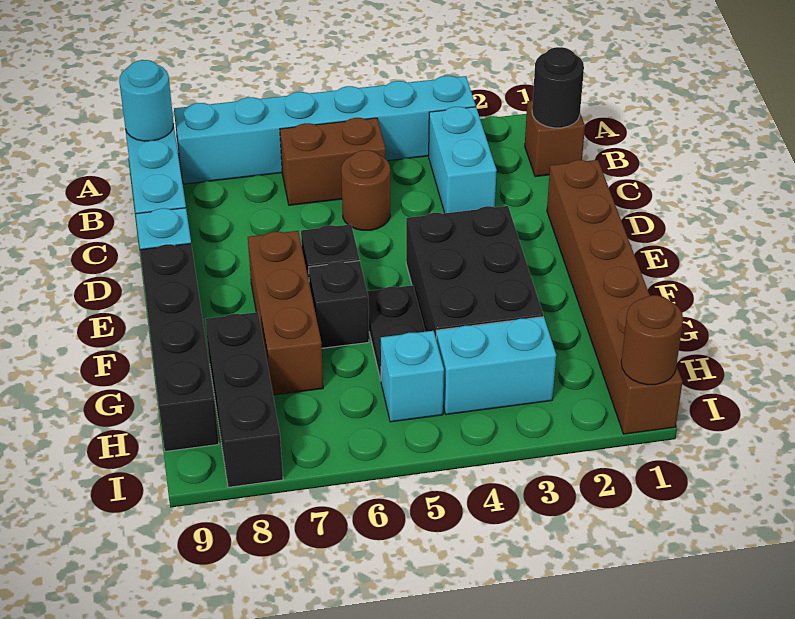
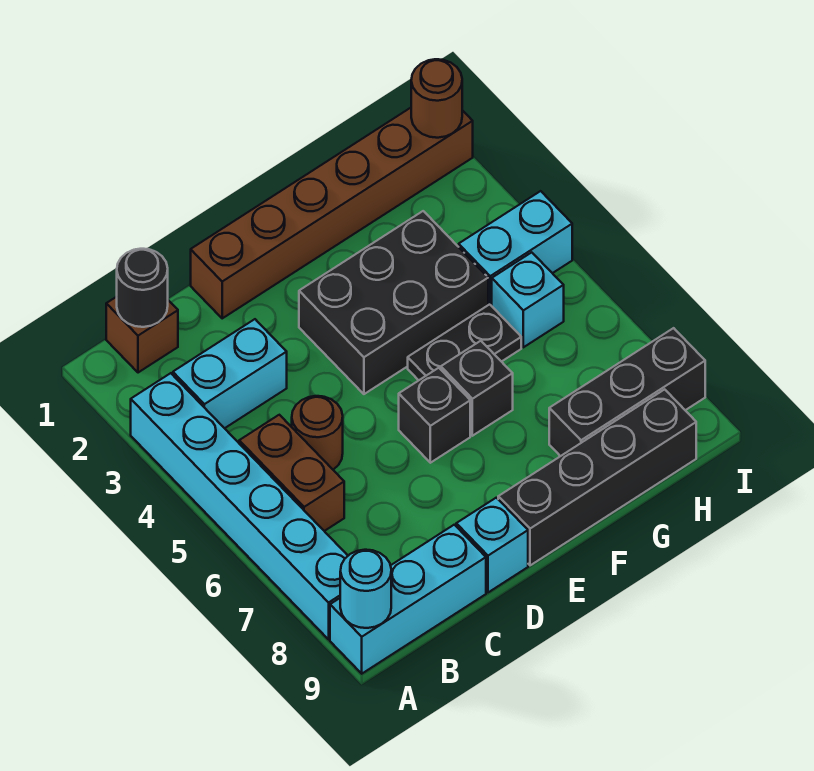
brown brick E7:G7 level 1 -> none
cyan brick H3:H4 level 1 -> cyan brick H4:I4 level 1

